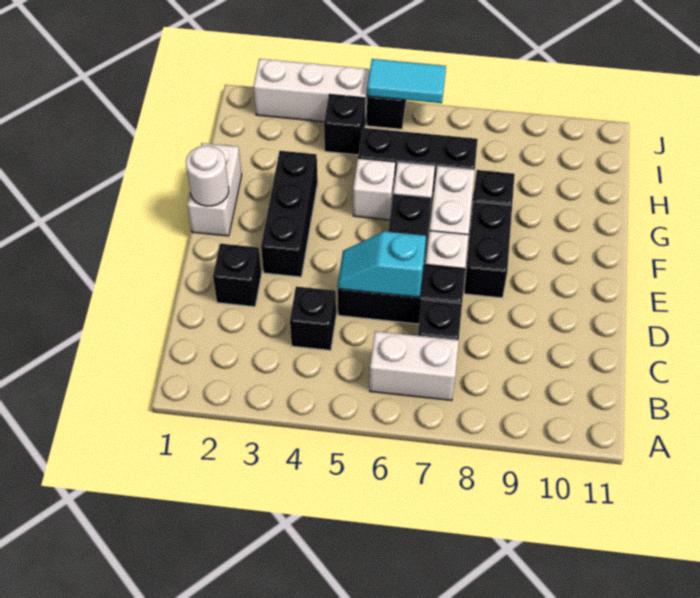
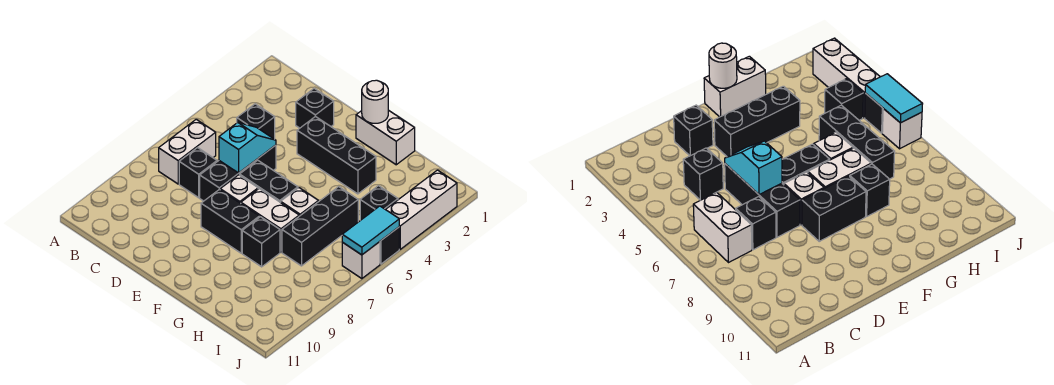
white brick G5 level 1 -> white brick J6 level 1

